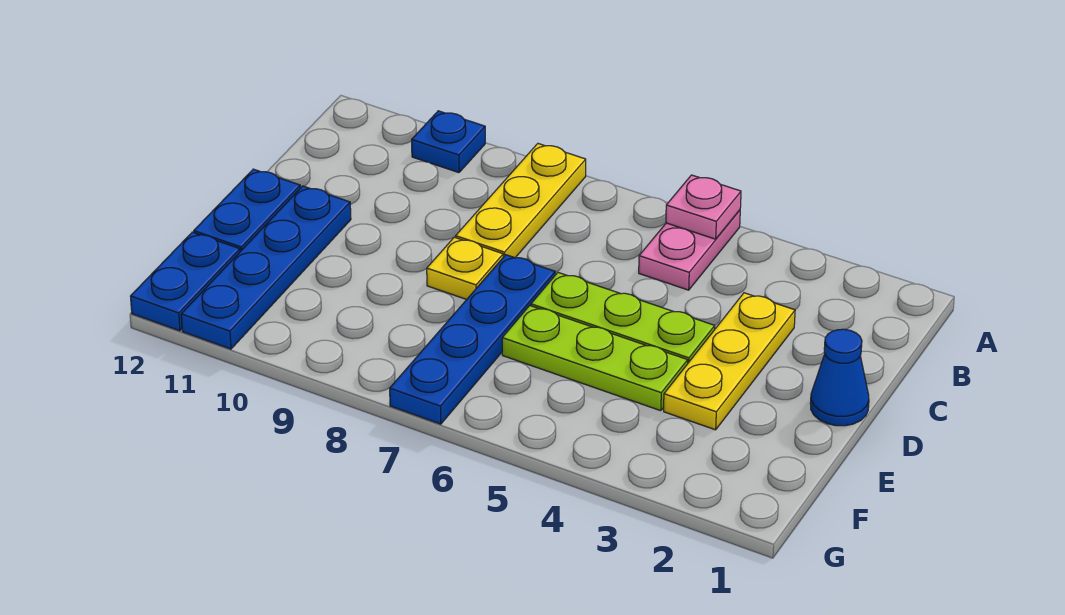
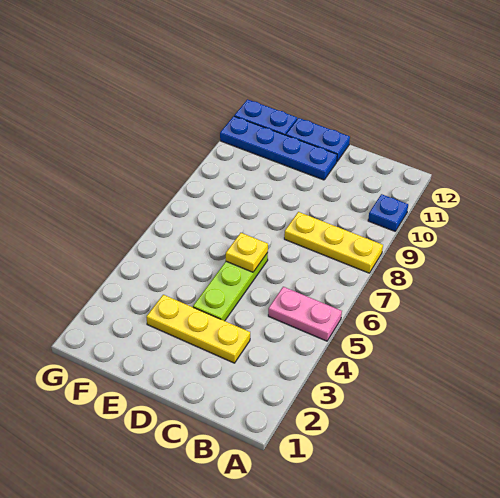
pink plate A5 level 2 -> none
blue cone D1 level 1 -> none
blue plate D7:G7 level 1 -> none
yellow plate D8 level 1 -> yellow plate D6 level 2
lime plate E4:E6 level 1 -> none

